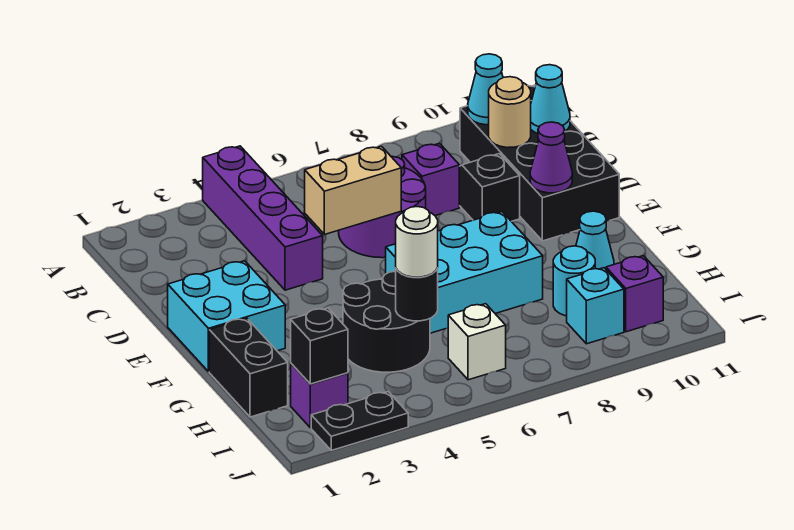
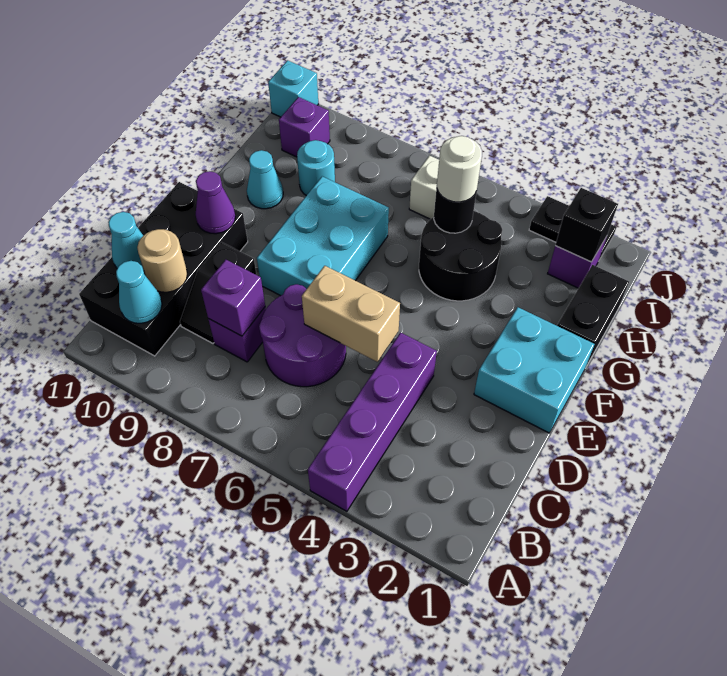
none -> purple brick C8 level 2
cyan brick F6:G8 level 1 -> cyan brick E7:G8 level 1
cyan brick I9 level 1 -> cyan brick J11 level 1

